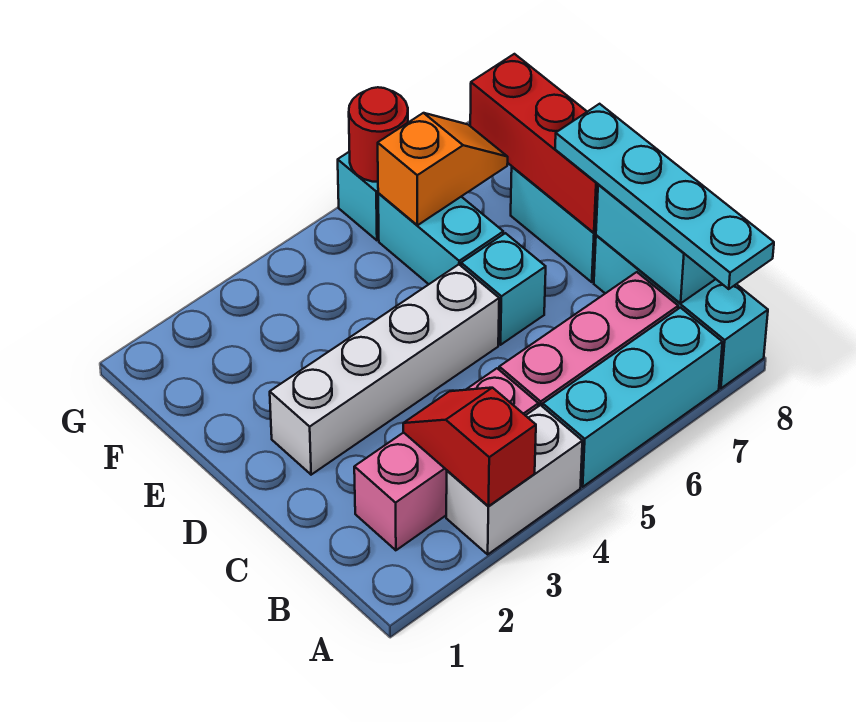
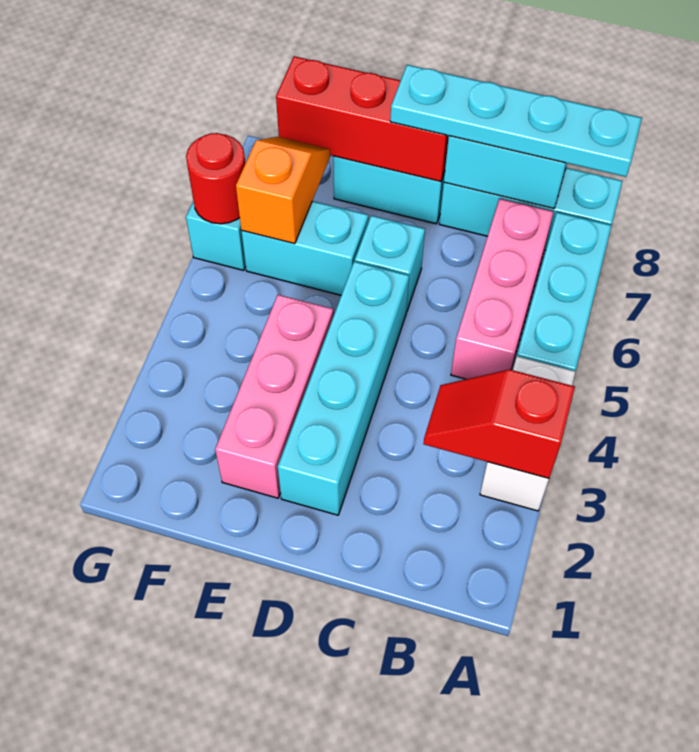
pink brick B2:B4 level 1 -> pink brick E2:E4 level 1
white brick D2:D5 level 1 -> cyan brick D2:D5 level 1

